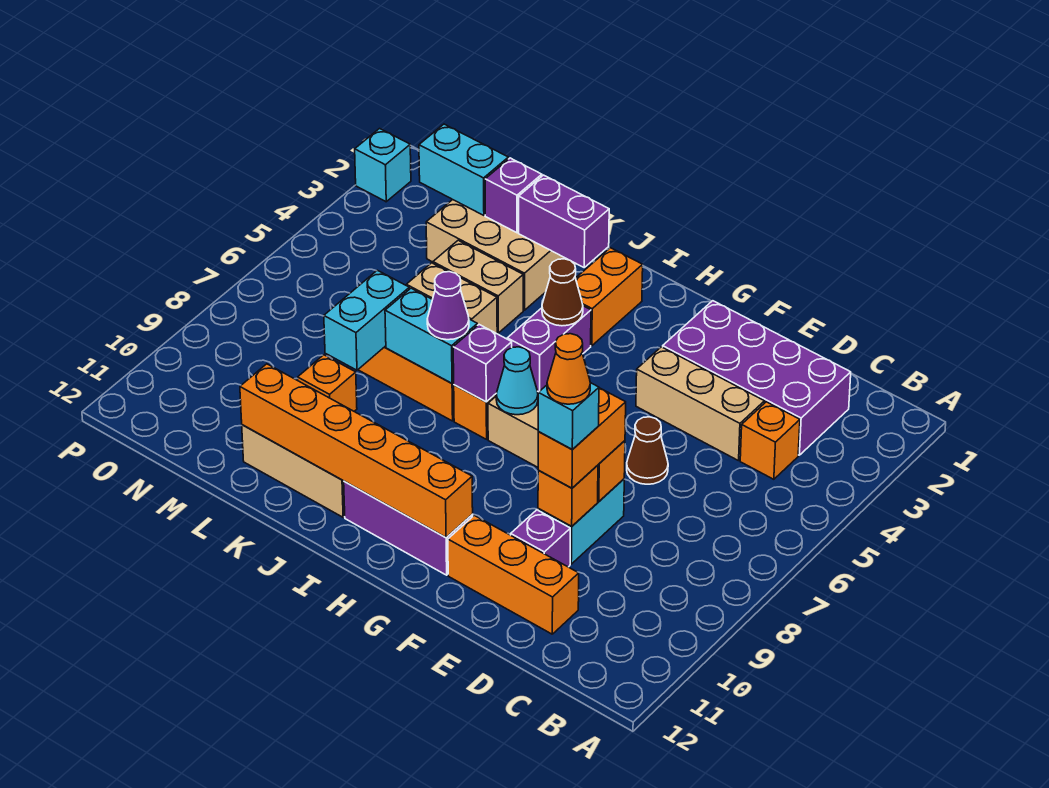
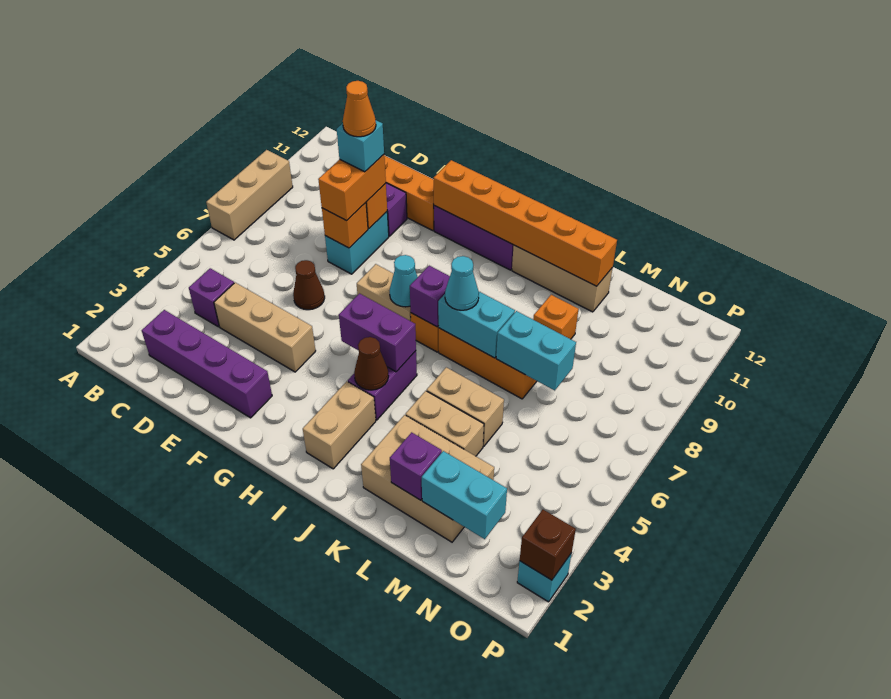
none -> tan brick A7:A9 level 1
purple brick C2:F3 level 1 -> purple brick C2:F2 level 1
orange brick C4 level 1 -> purple brick C4 level 1
orange brick I2:I3 level 1 -> tan brick I2:I3 level 1
purple brick J2:K2 level 2 -> purple brick H5:I5 level 2
purple cone J7 level 3 -> cyan cone J7 level 3
cyan brick L7:L8 level 2 -> cyan brick L7:M7 level 2
none -> brown brick P2 level 2

